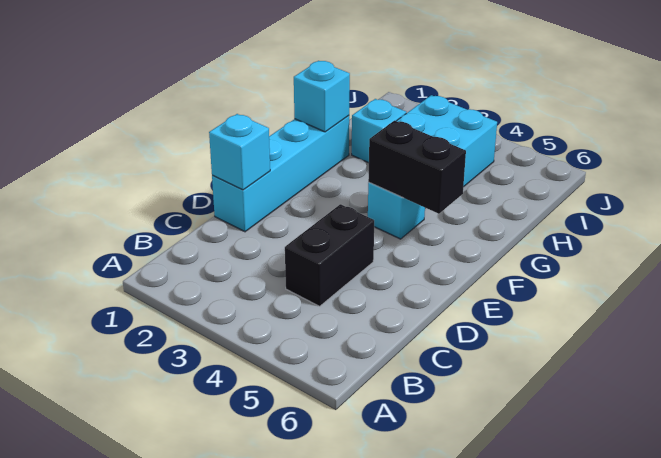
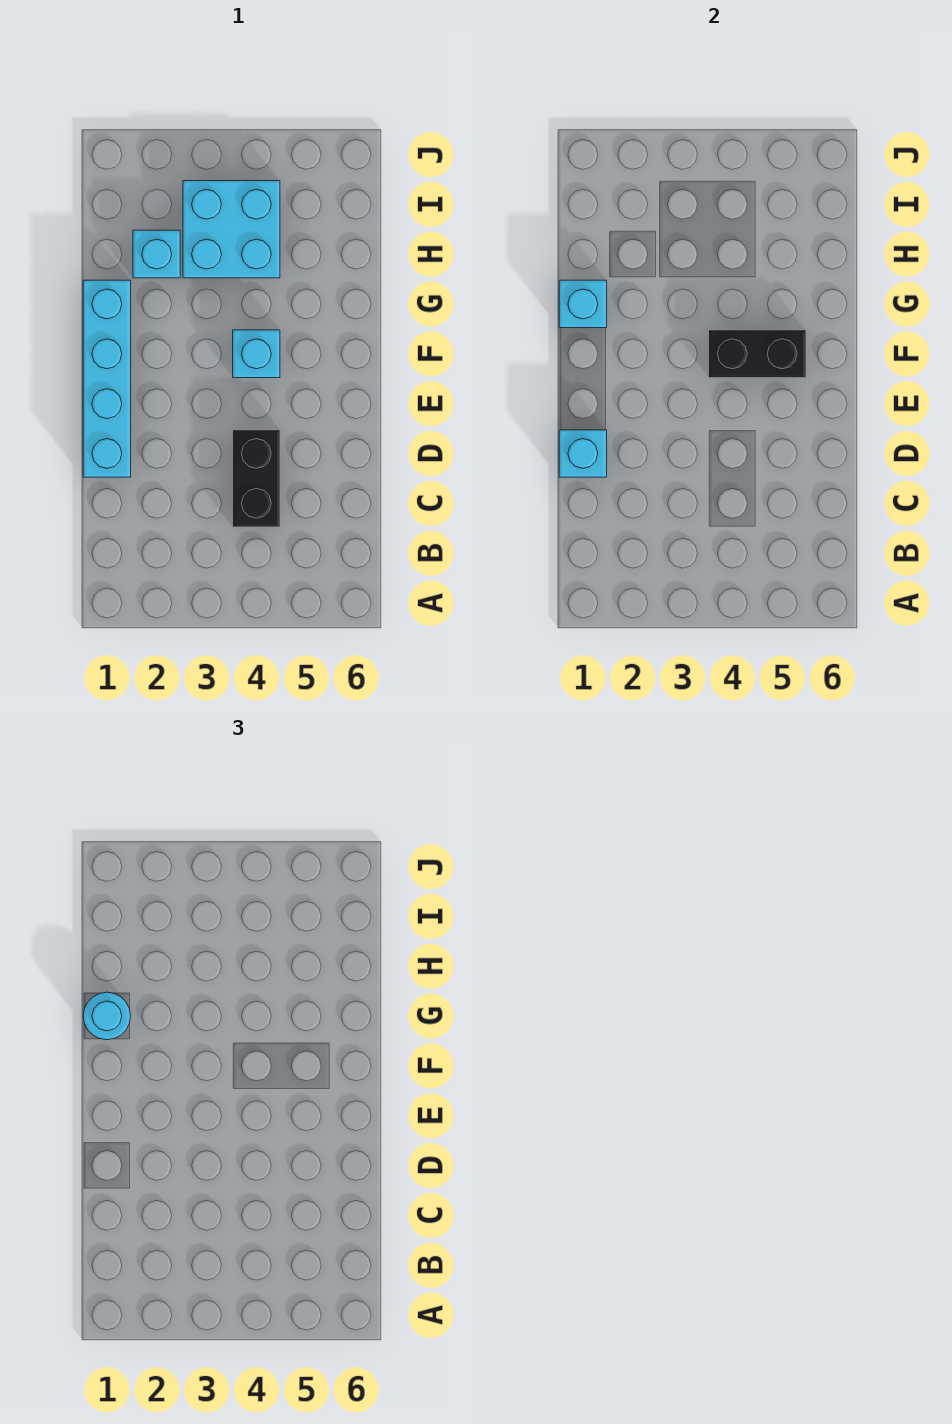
none -> cyan round brick G1 level 3

